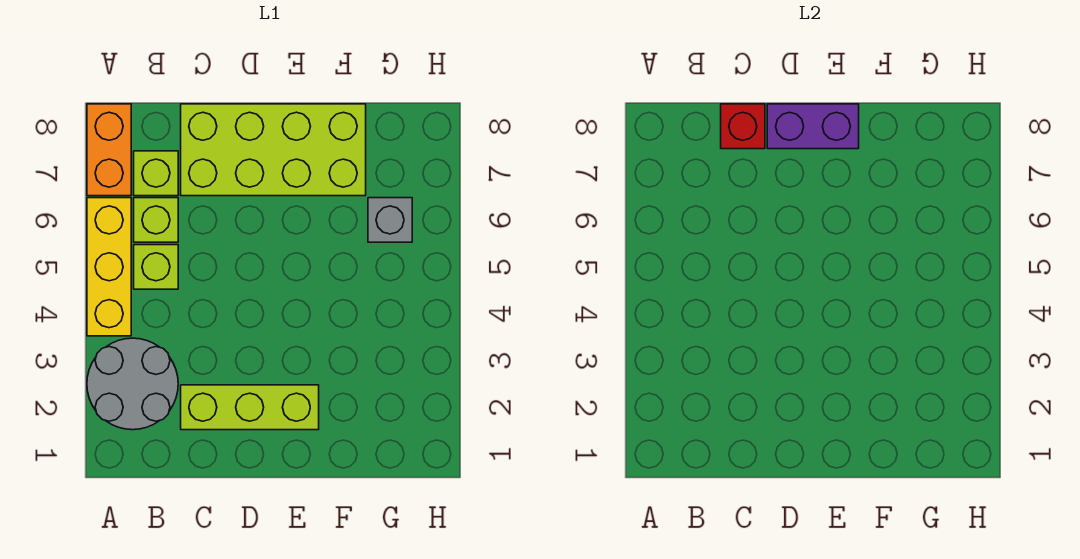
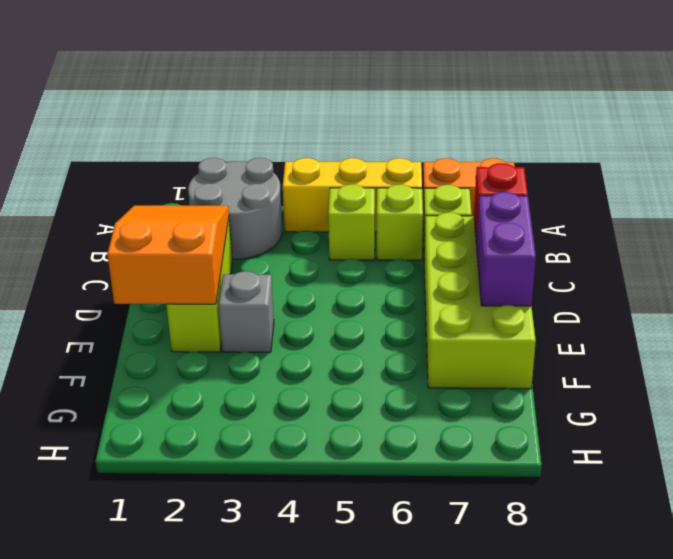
none -> orange slope C1:E2 level 2 top E
grey brick G6 level 1 -> grey brick E3 level 1

